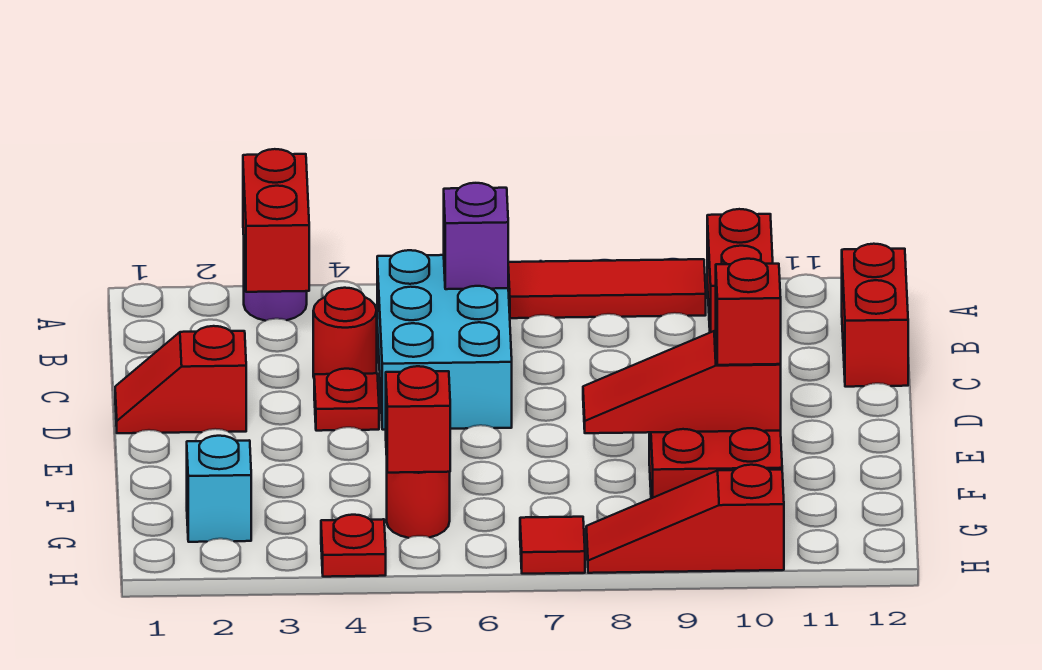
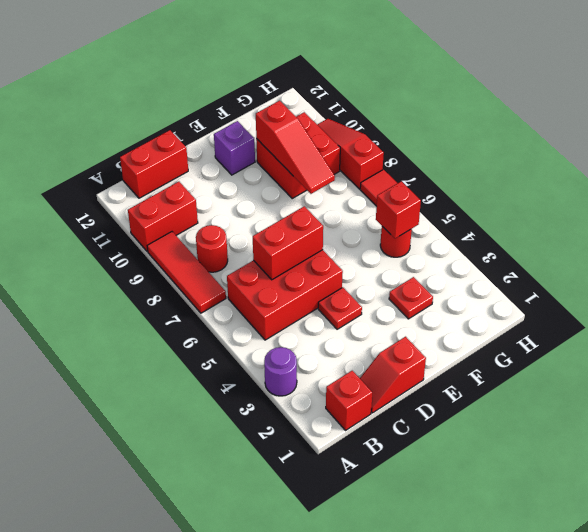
red brick A3:B3 level 2 -> red brick C6:D6 level 2
cyan brick B5:D6 level 1 -> red brick B5:D6 level 1
purple brick B6 level 2 -> purple brick E11 level 1
red round brick C4 level 1 -> red round brick B8 level 1
red slope D1:D2 level 1 top 2 -> red slope C1:D1 level 1 top D
red brick F10 level 3 -> red brick B1 level 1
cyan brick G2 level 1 -> none
red plate H4 level 1 -> red plate F3 level 1
red slope H8:H10 level 1 top 10 -> red slope H8:H10 level 1 top 8

